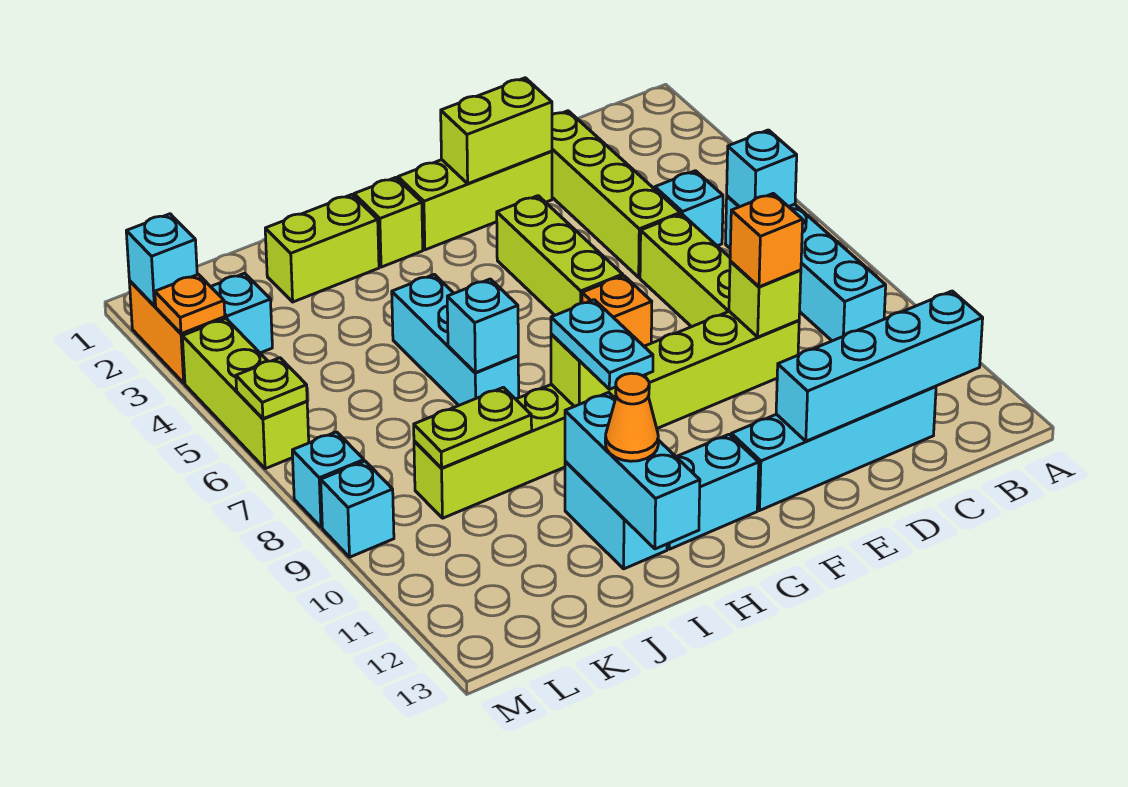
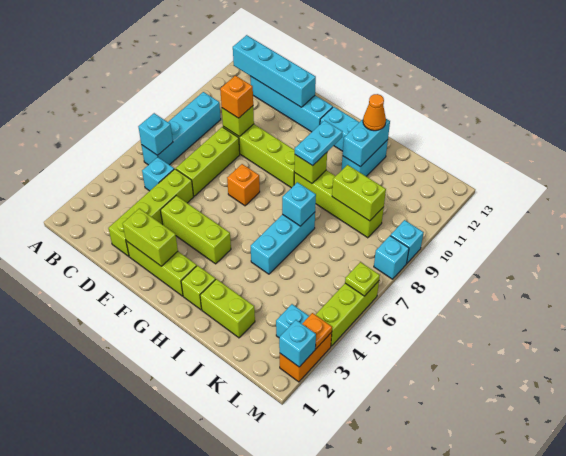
lime brick F4:F6 level 1 -> lime brick E4:G4 level 1
cyan brick I11:I13 level 2 -> cyan brick I11:I12 level 2
lime plate J9:K9 level 2 -> lime brick J9:K9 level 2

